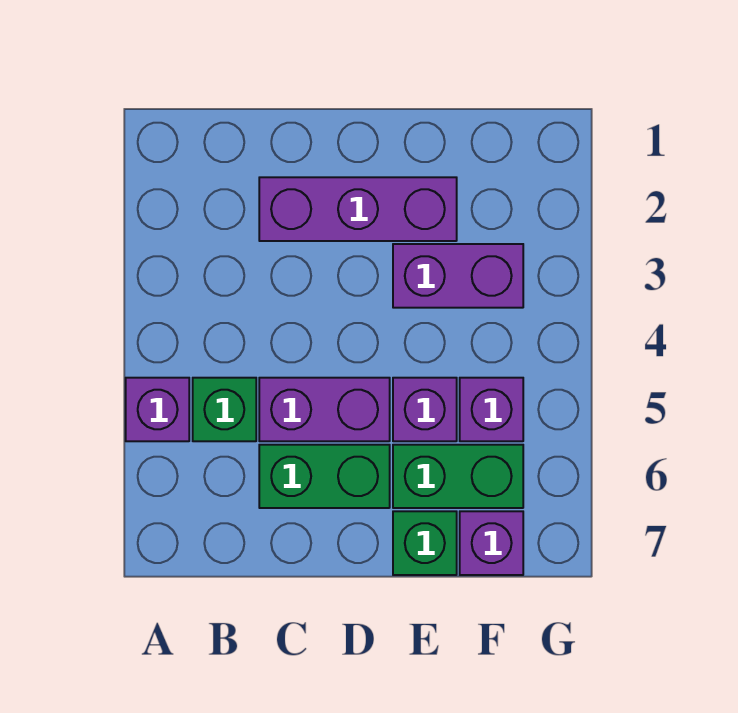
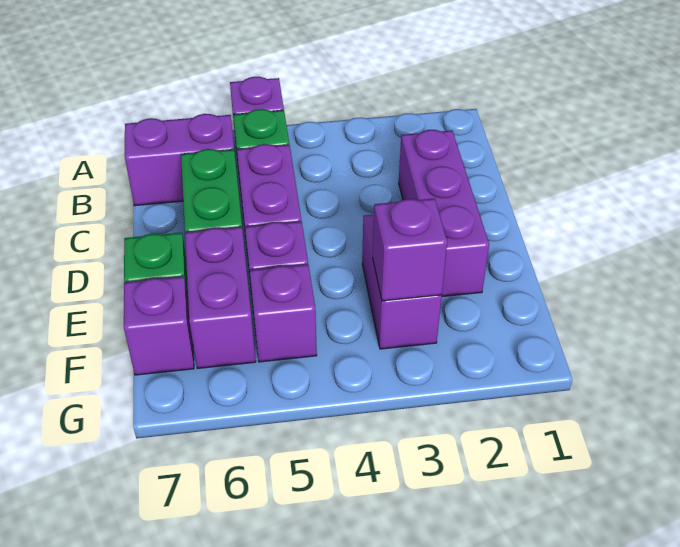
none -> purple brick B6:B7 level 1
green brick E6:F6 level 1 -> purple brick E6:F6 level 1
none -> purple brick F3 level 2

